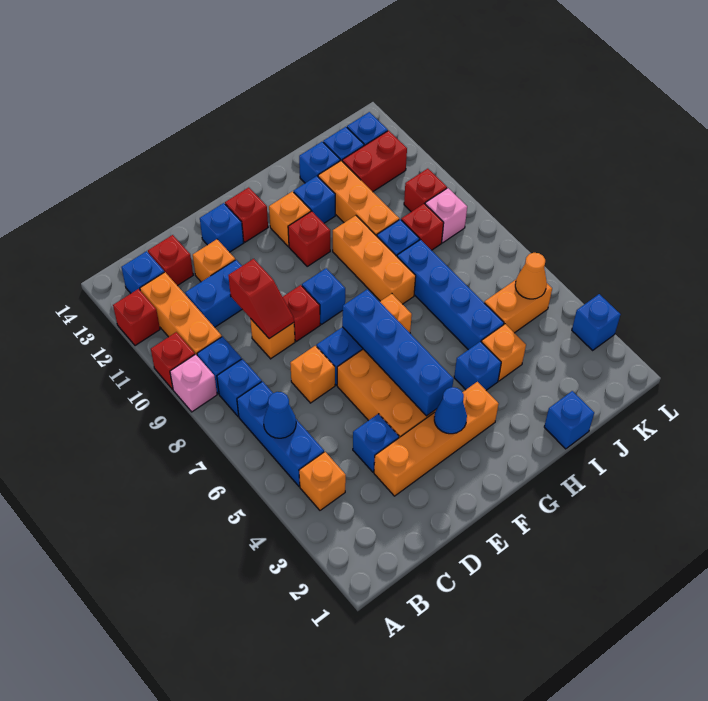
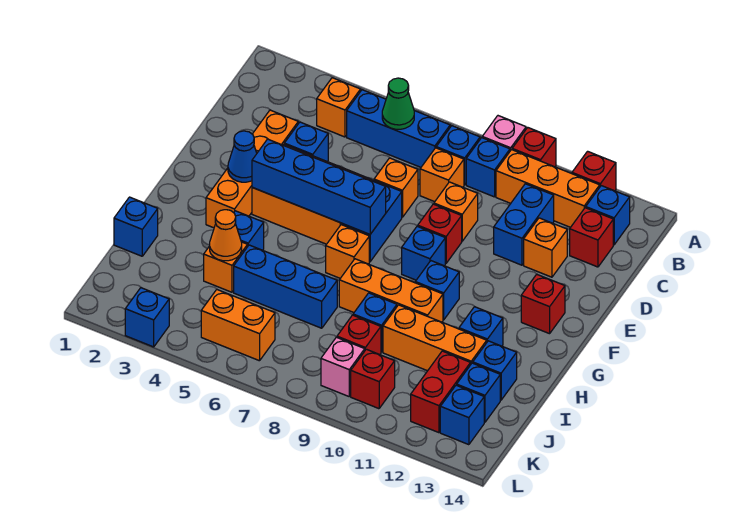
blue cone B6 level 2 -> green cone B6 level 2
red slope D9:D10 level 2 top 10 -> none
blue brick E13 level 1 -> blue brick G10 level 1
red brick G11 level 1 -> none
orange brick G12 level 1 -> orange brick C8 level 1
blue brick I5:I8 level 1 -> blue brick I5:I7 level 1
orange brick J5:K5 level 1 -> orange brick K5:K6 level 1
orange cone K5 level 2 -> orange cone I4 level 2

